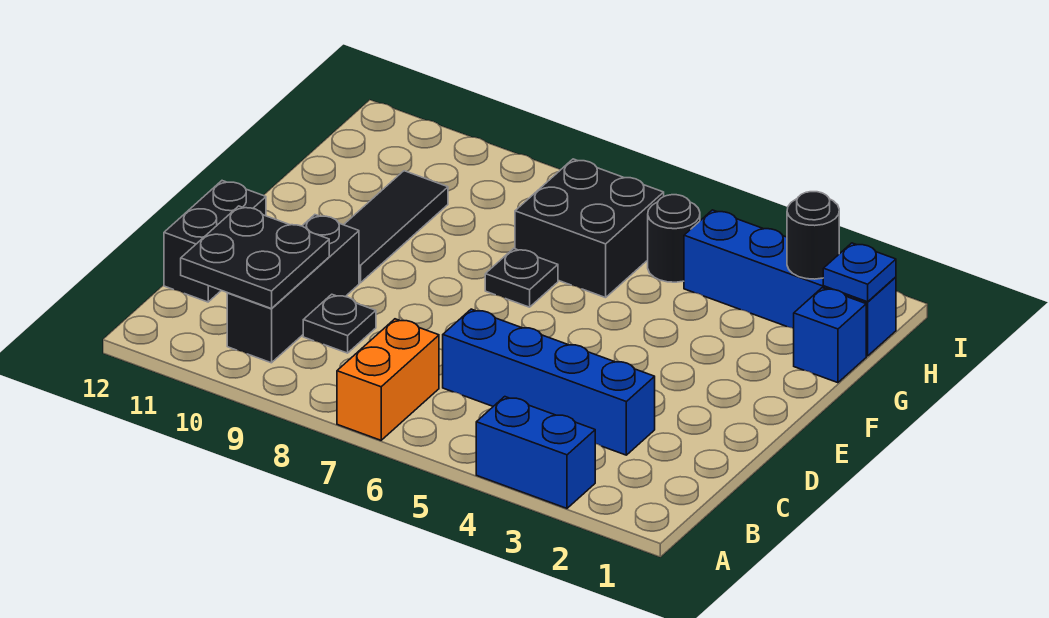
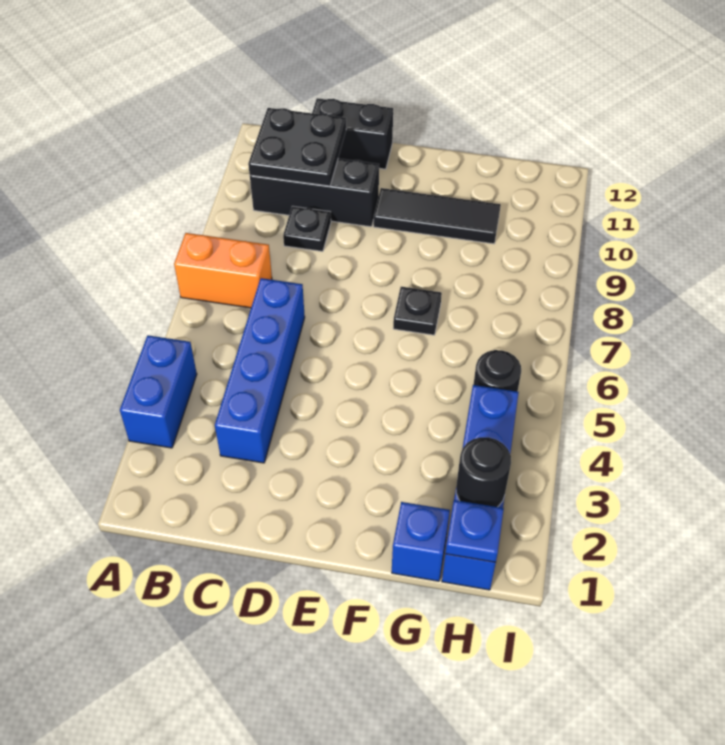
black brick G6:H7 level 1 -> none

